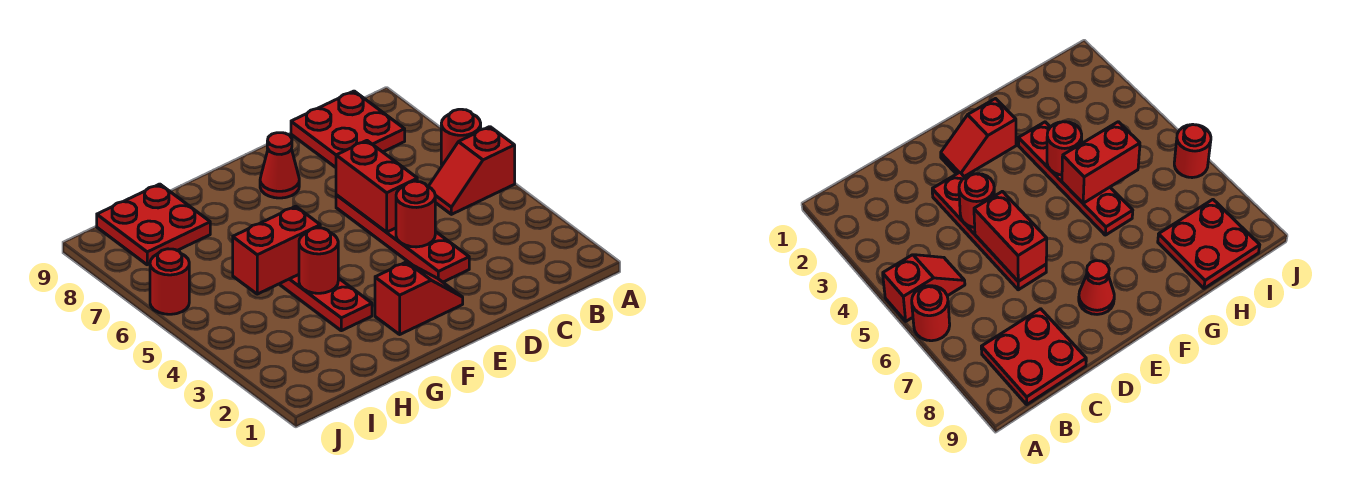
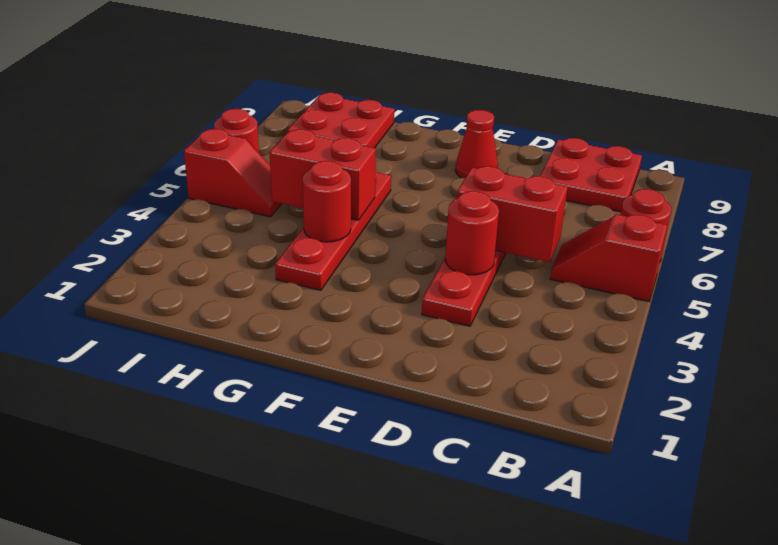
red brick D5:D6 level 2 -> red brick C5:D5 level 2
red slope E2:F2 level 1 top F -> red slope I5:J5 level 1 top J

